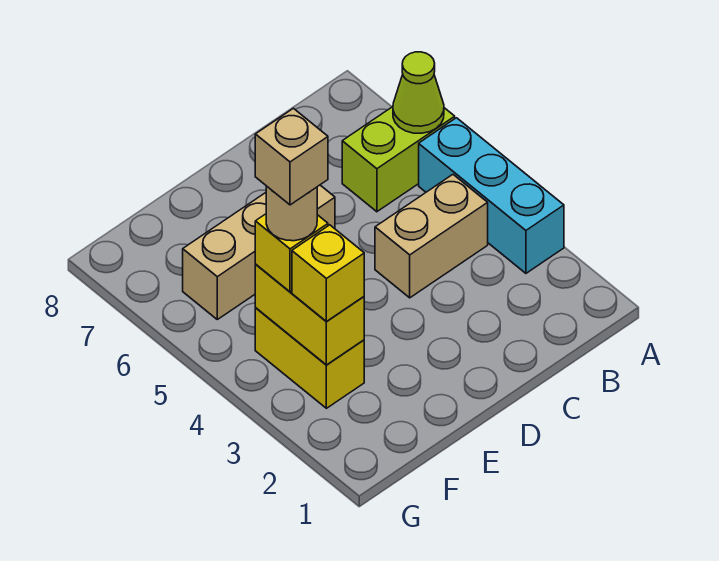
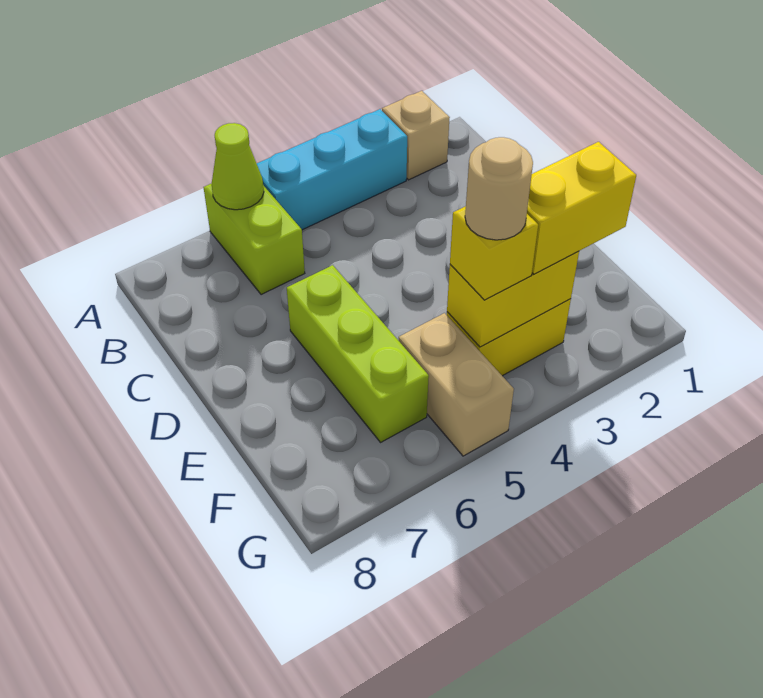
tan brick B4:C4 level 1 -> tan brick F5:G5 level 1
tan brick D6:F6 level 1 -> lime brick D6:F6 level 1
yellow brick F3 level 3 -> yellow brick F2:F3 level 3
tan brick F4 level 5 -> tan brick A2 level 1

